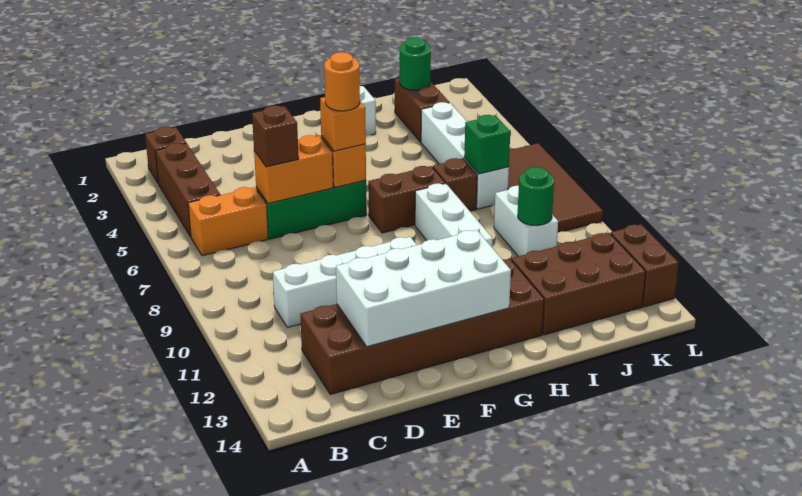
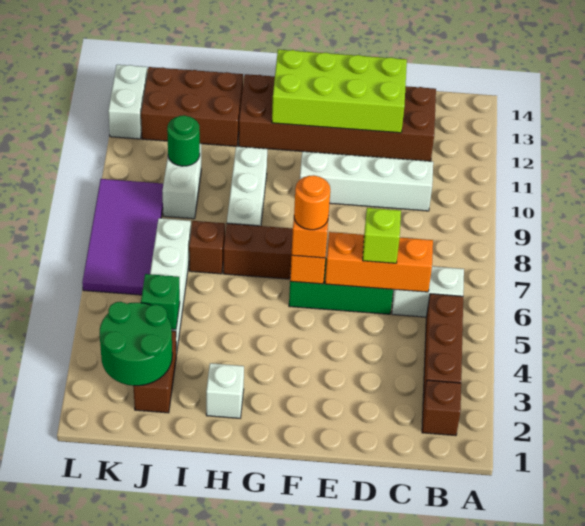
orange brick B6:C6 level 1 -> white brick B6:C6 level 1
orange brick D6:E6 level 2 -> orange brick C6:E6 level 2
brown brick D6 level 3 -> lime brick D6 level 3
white brick D12:G13 level 2 -> lime brick D12:G13 level 2
green round brick J2 level 2 -> green round brick J2:K3 level 2
green brick J7 level 2 -> green brick J4 level 2
brown tile K6:L9 level 1 -> purple tile K6:L9 level 1
brown brick L12:L13 level 1 -> white brick L12:L13 level 1

